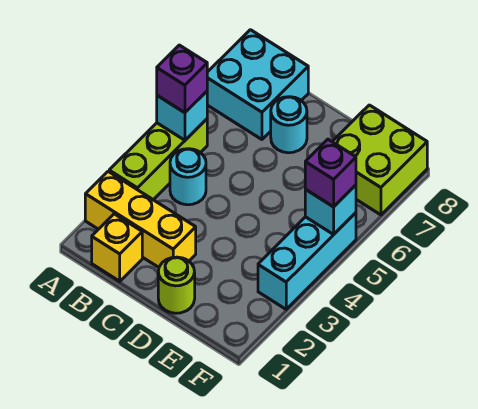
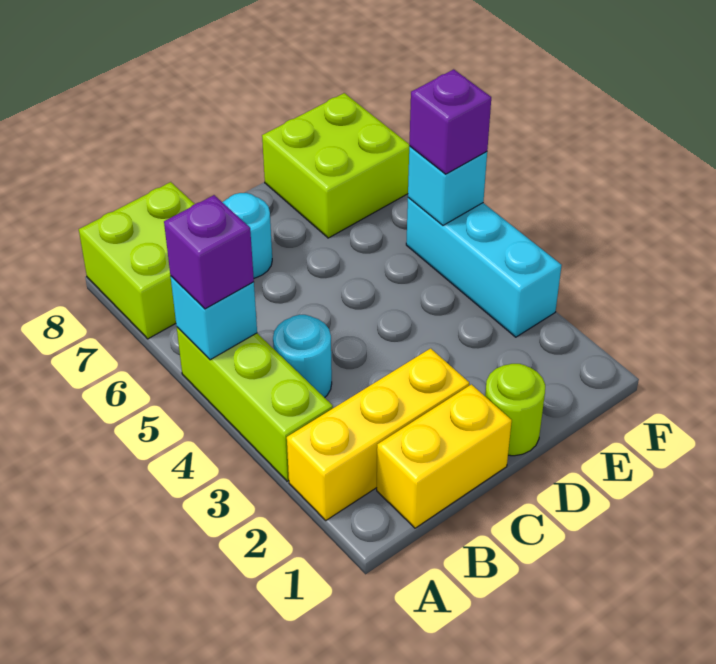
cyan brick A7:B8 level 1 -> lime brick A7:B8 level 1
yellow brick B1 level 1 -> yellow brick B1:C1 level 1

